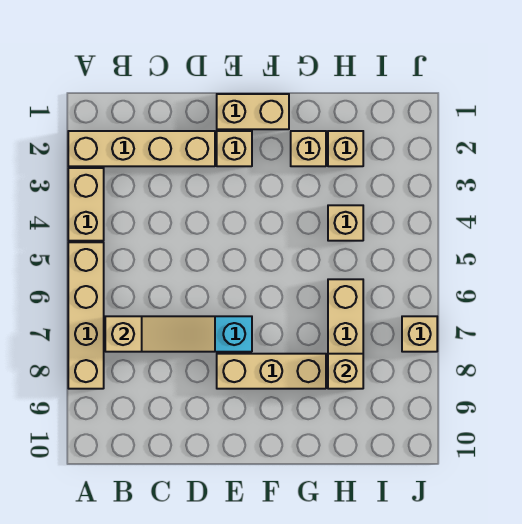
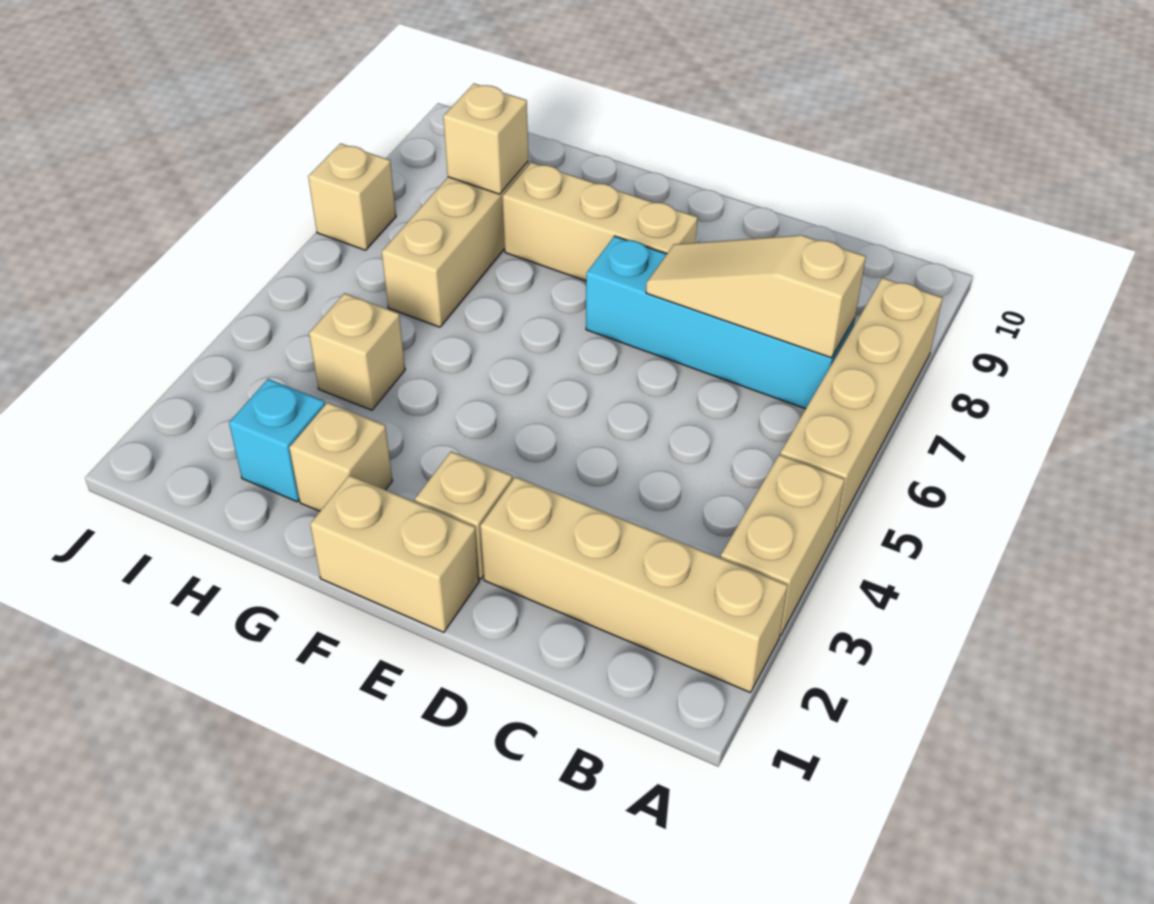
tan brick H2 level 1 -> cyan brick H2 level 1

